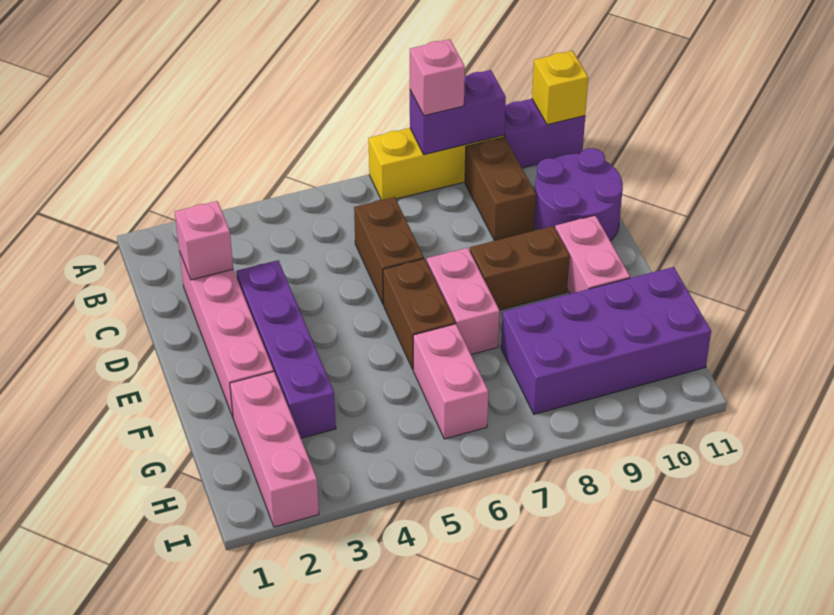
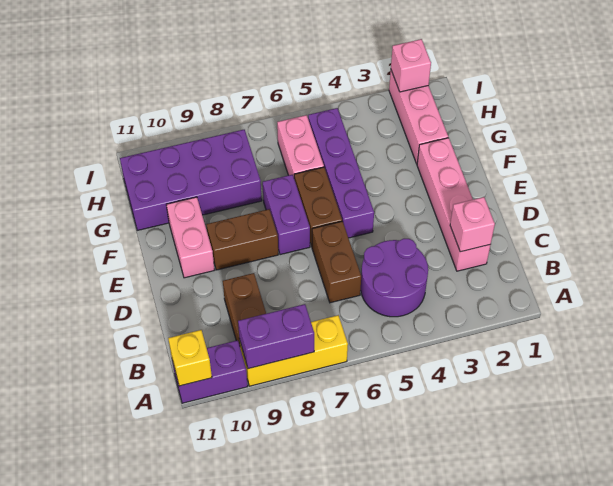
pink brick A8 level 3 -> pink brick I2 level 2
purple round brick C10:D11 level 1 -> purple round brick B4:C5 level 1
purple brick D3:G3 level 1 -> purple brick E5:H5 level 1
pink brick E7:F7 level 1 -> purple brick E7:F7 level 1

